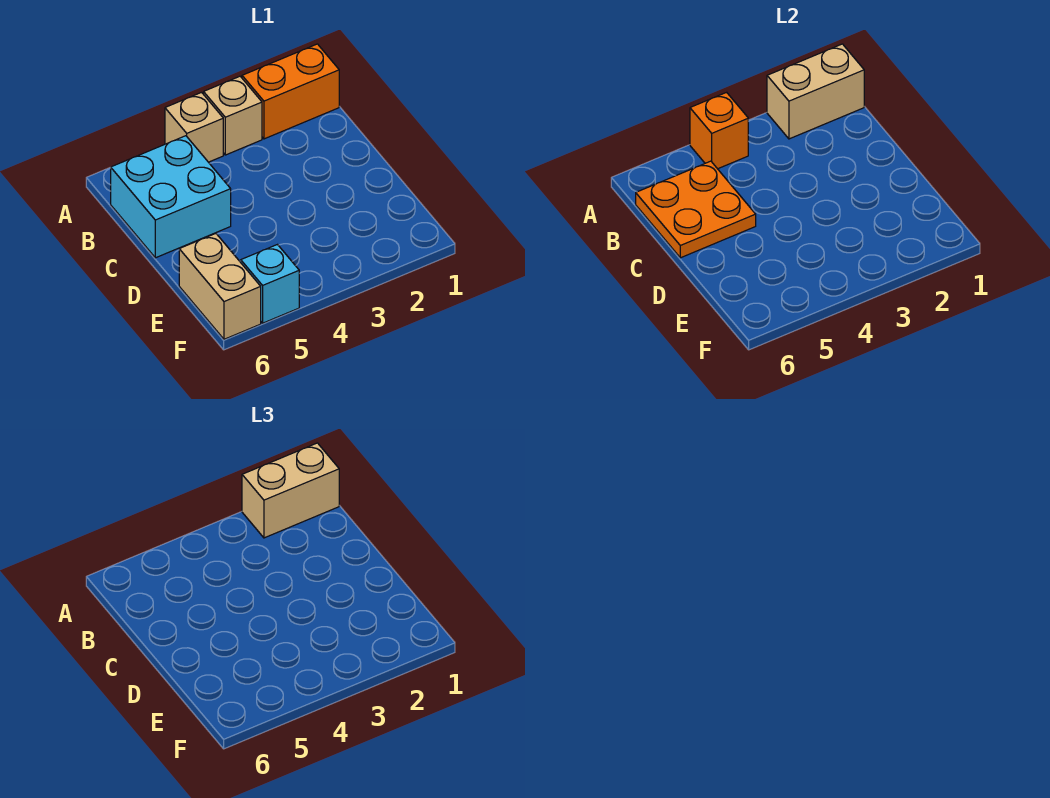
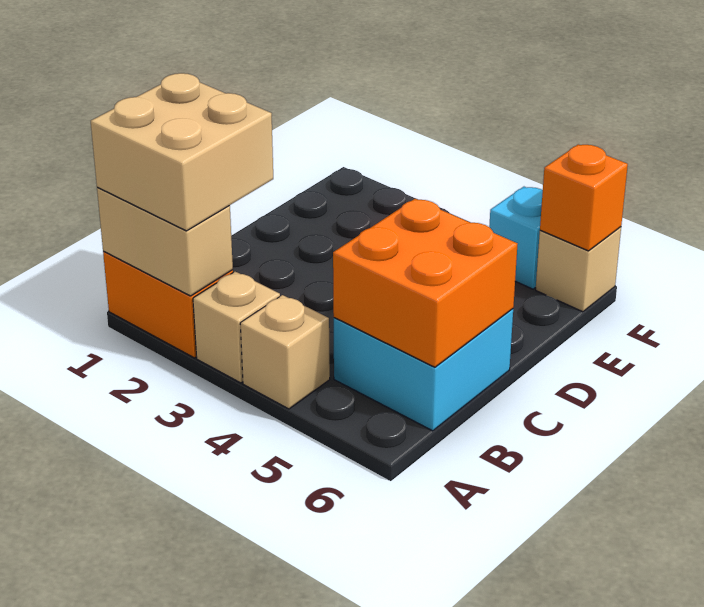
tan brick A1:A2 level 3 -> tan brick A1:B2 level 3
orange brick A4 level 2 -> orange brick F6 level 2
orange plate B5:C6 level 2 -> orange brick B5:C6 level 2
tan brick E6:F6 level 1 -> tan brick F6 level 1

